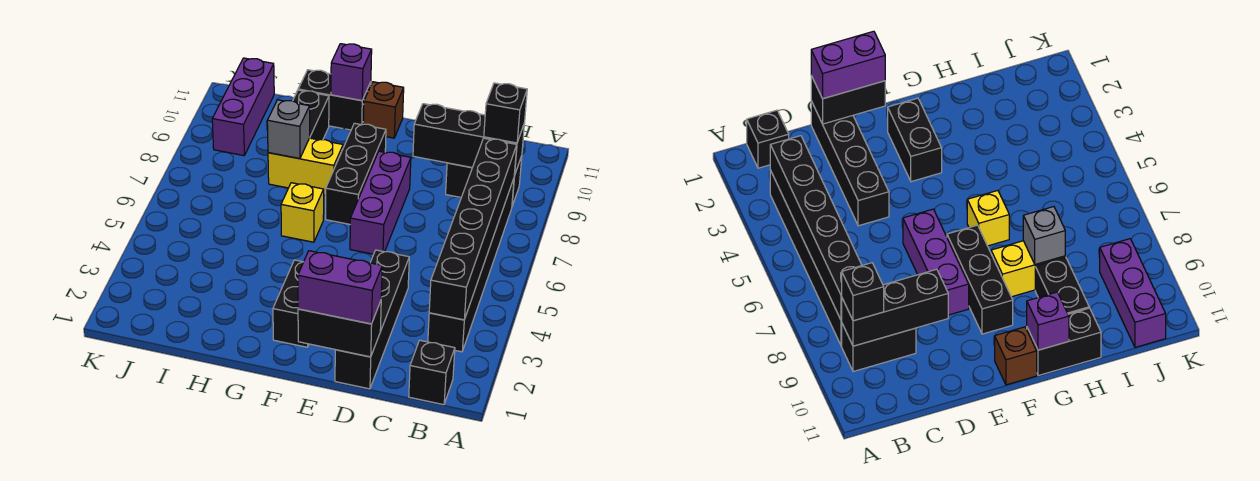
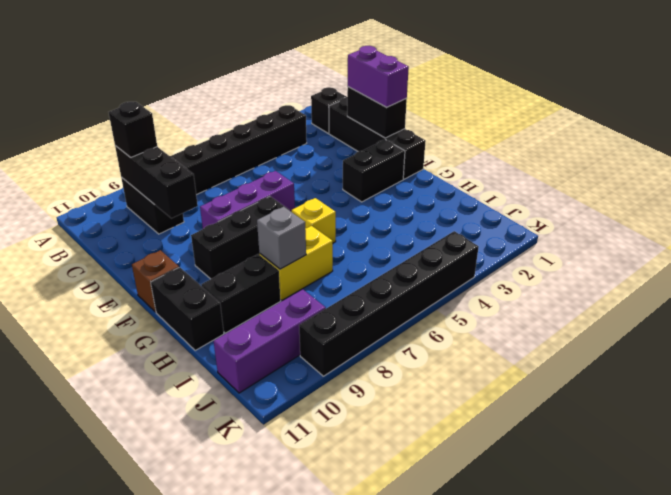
black brick B3:B8 level 2 -> black brick K4:K9 level 1
black brick D1:D4 level 1 -> black brick C1:F1 level 1
yellow brick G8:H8 level 1 -> yellow brick H7:H8 level 1
purple brick G11 level 2 -> none

